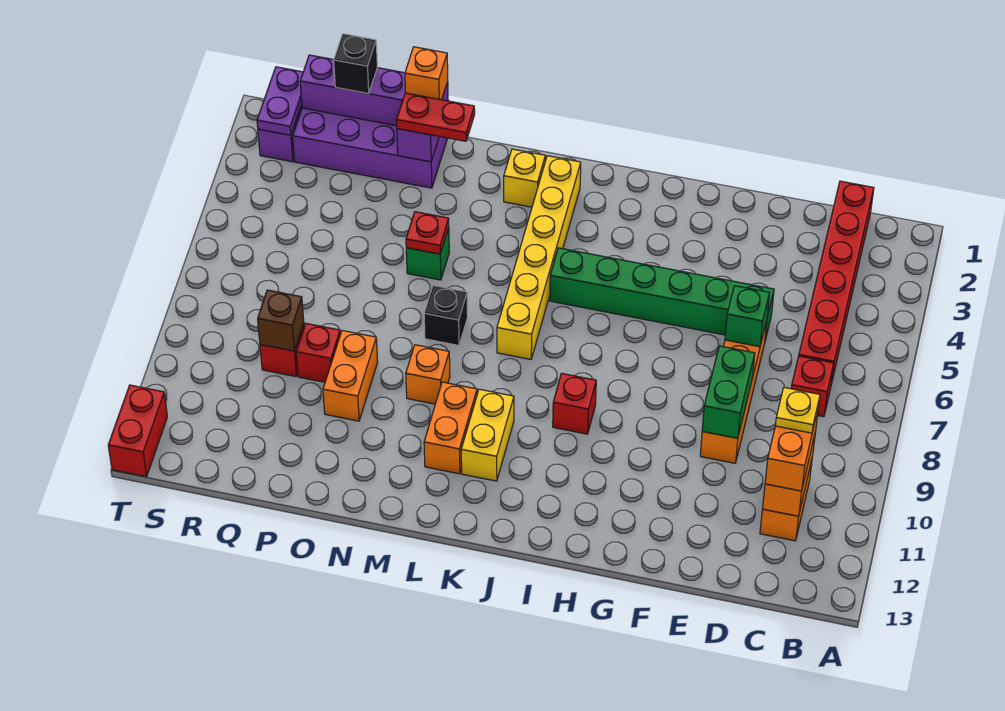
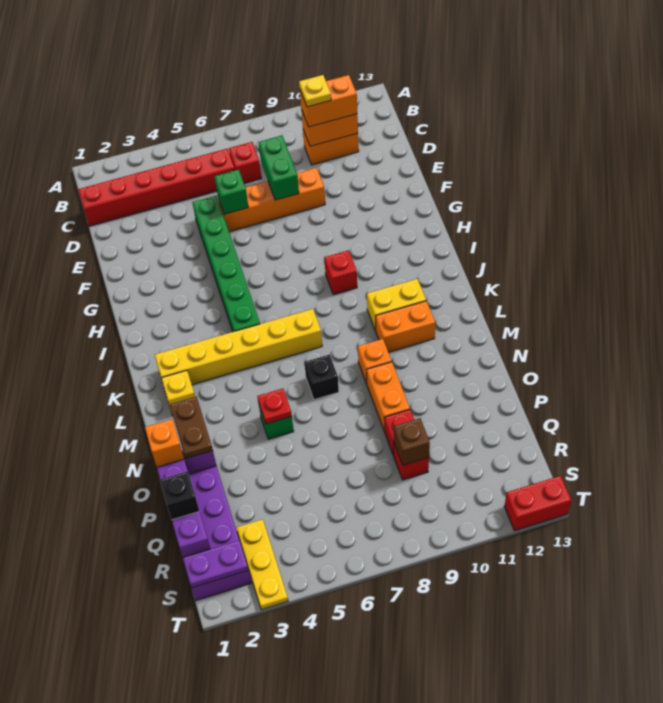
green brick E8:E9 level 2 -> green brick D8:E8 level 2
red plate N2:O2 level 3 -> brown plate N2:O2 level 3
orange brick O9:O10 level 1 -> orange brick N9:O9 level 1
none -> yellow plate R3:T3 level 1

